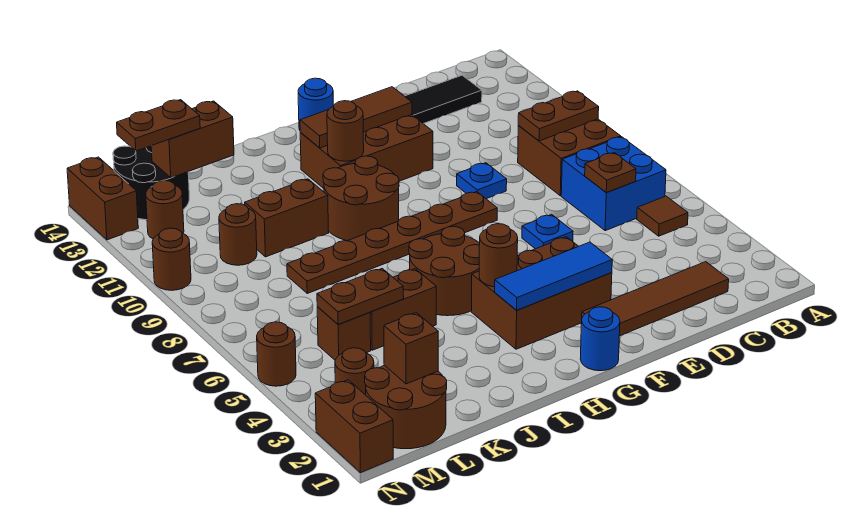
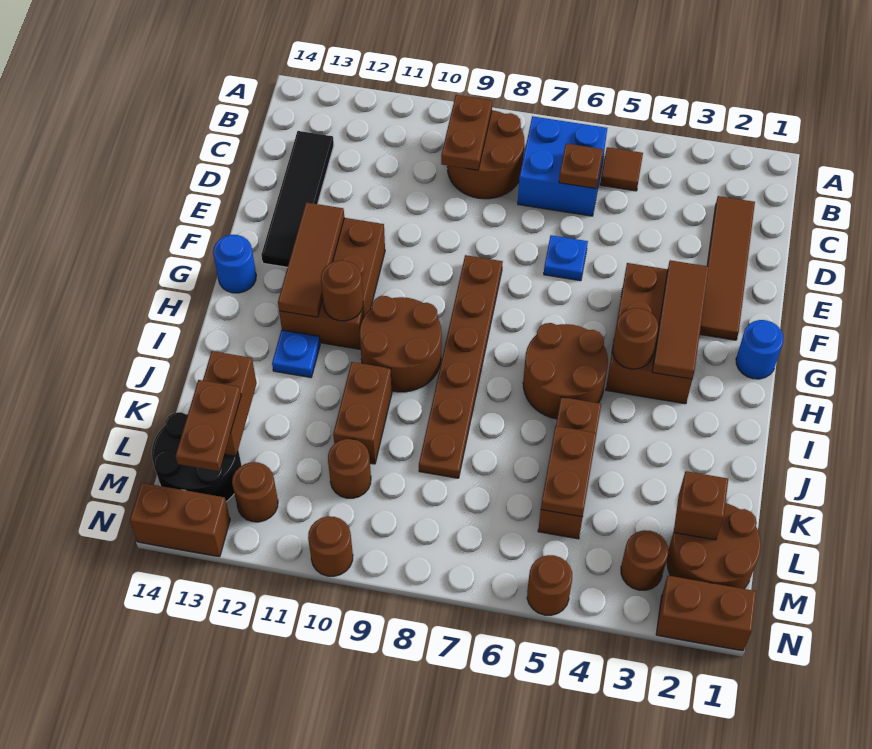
brown brick B8:C9 level 1 -> brown round brick B8:C9 level 1
blue plate E9 level 1 -> blue plate I12 level 1
blue tile F3:H3 level 2 -> brown tile F3:H3 level 2

